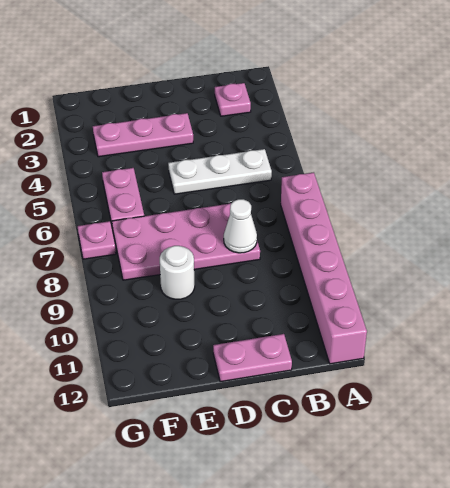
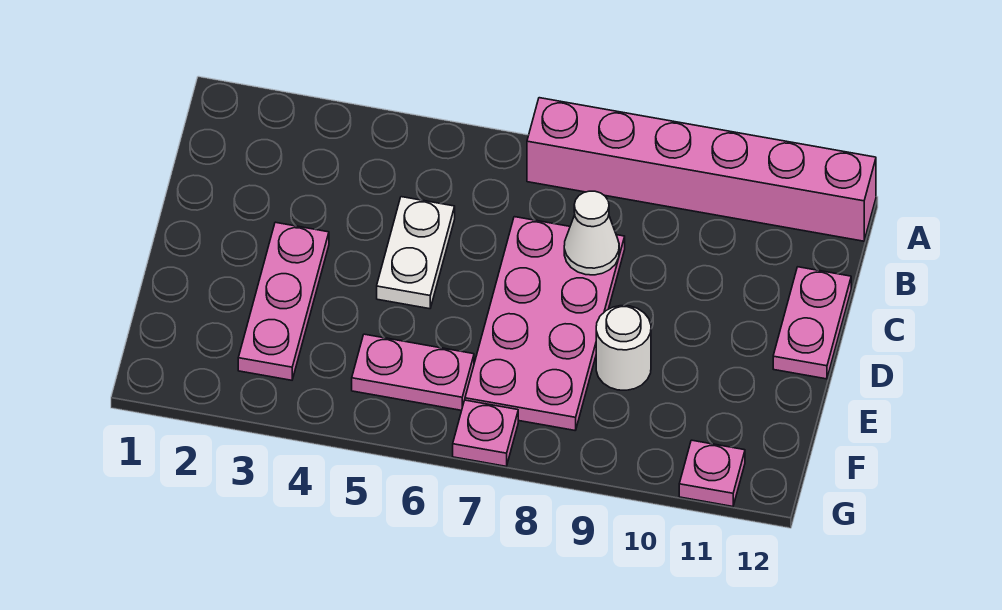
pink plate B2 level 1 -> pink plate G11 level 1
white plate B5:D5 level 1 -> white plate C5:D5 level 1

